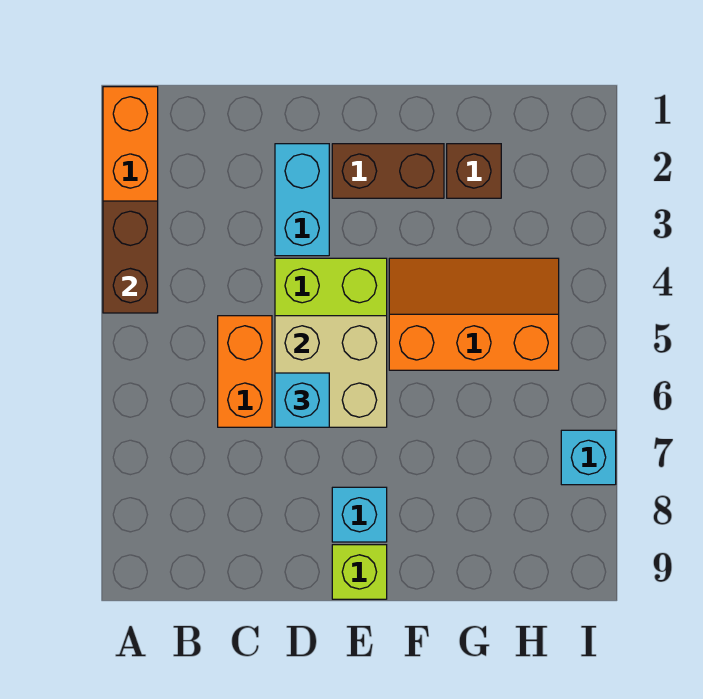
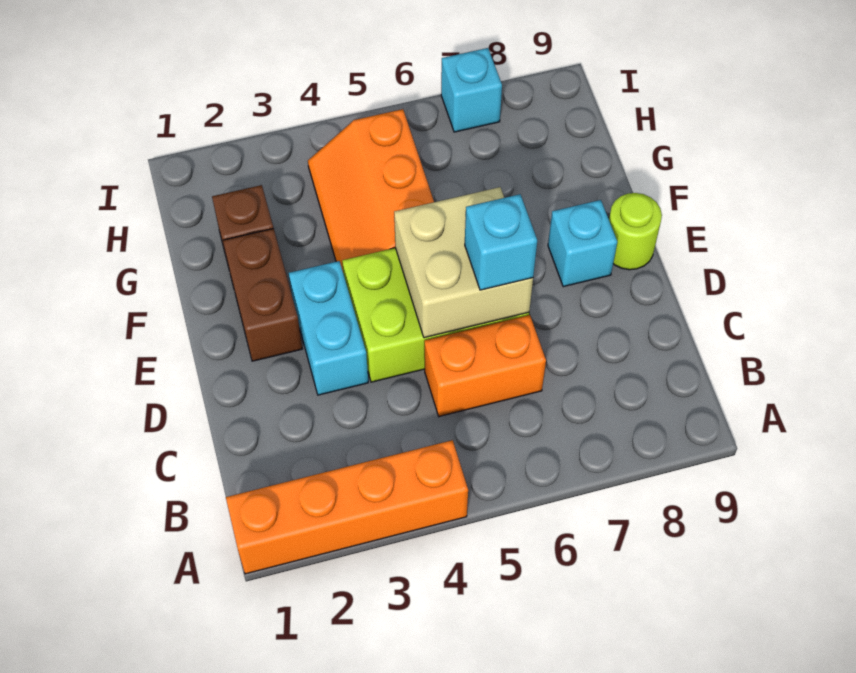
brown brick A3:A4 level 2 -> none
cyan brick D2:D3 level 1 -> cyan brick D3:E3 level 1
lime brick E9 level 1 -> lime round brick E9 level 1

